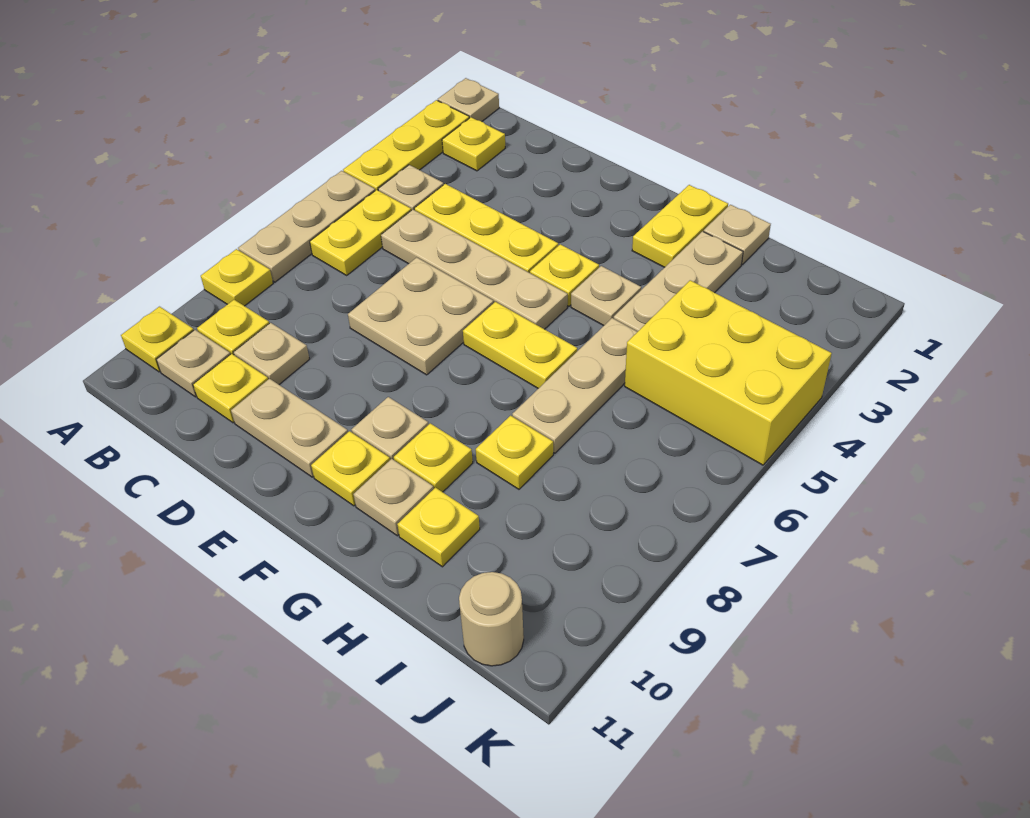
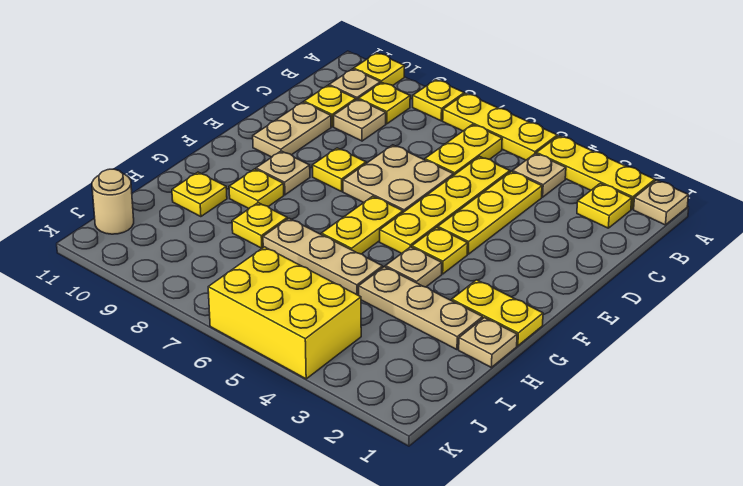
tan plate A5:A7 level 1 -> yellow plate A5:A7 level 1
yellow plate B5:B6 level 1 -> yellow plate B6:C6 level 1
tan plate C5:F5 level 1 -> yellow plate C5:F5 level 1
yellow plate F10 level 1 -> yellow plate E8 level 1
tan plate G10 level 1 -> none
yellow brick I4:K5 level 1 -> yellow brick J4:K6 level 1

